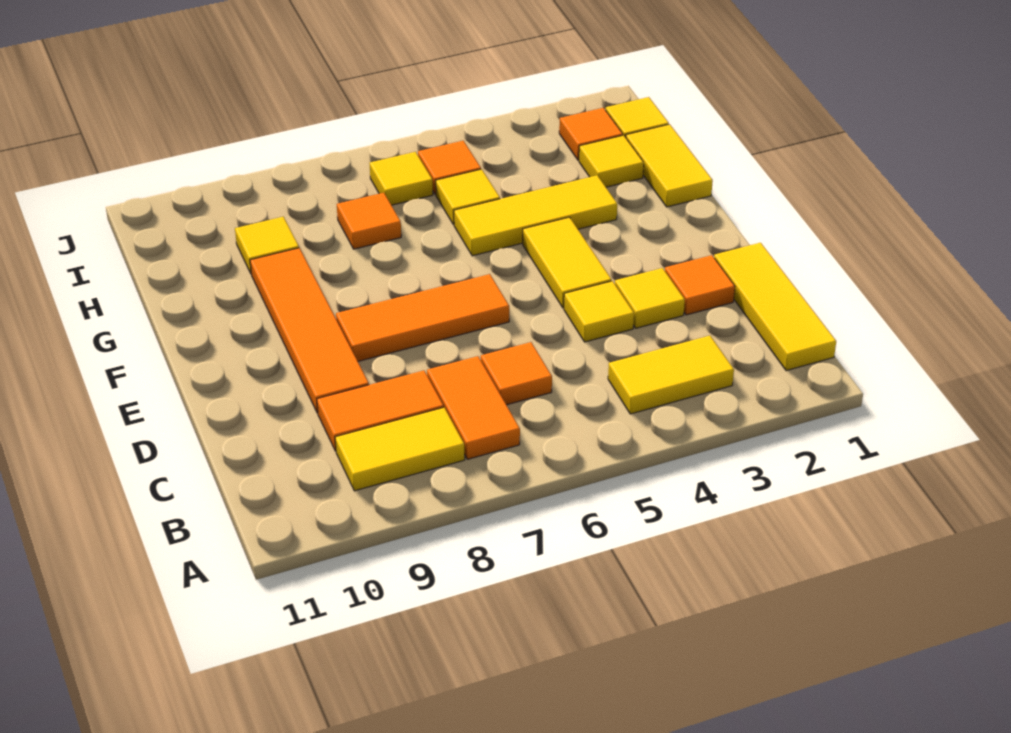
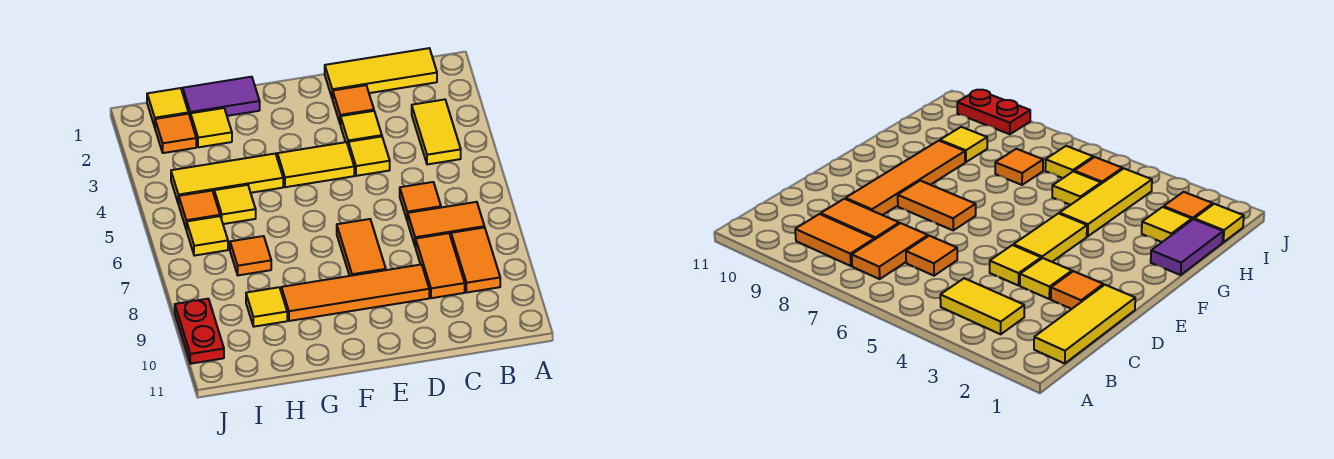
yellow tile B8:B9 level 1 -> orange tile B8:B9 level 1
orange tile E6:E8 level 1 -> orange tile E7:E8 level 1
yellow tile G1:H1 level 1 -> purple tile G1:H1 level 1
yellow tile G3:G5 level 1 -> yellow tile G4:I4 level 1
none -> red plate J9:J10 level 1

